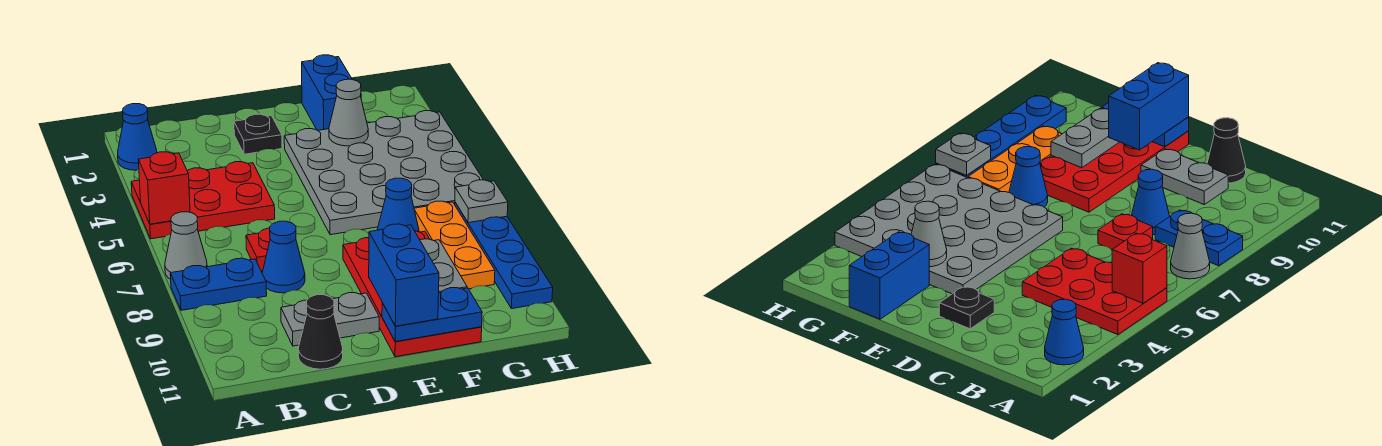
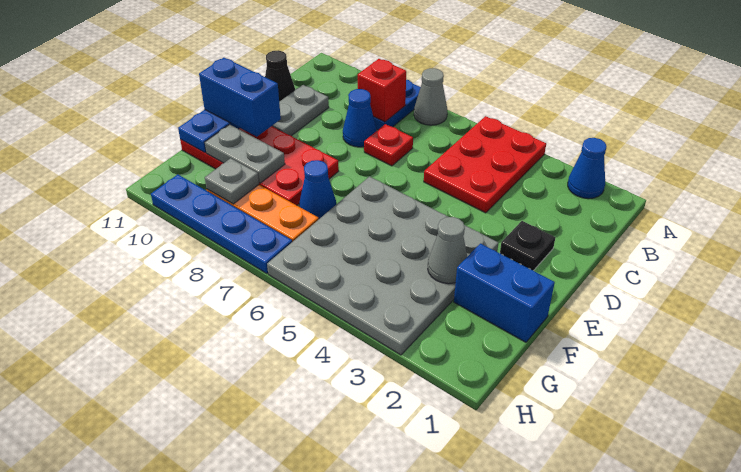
red brick A5 level 2 -> red brick B8 level 2
grey plate H7 level 2 -> grey plate G9 level 2

